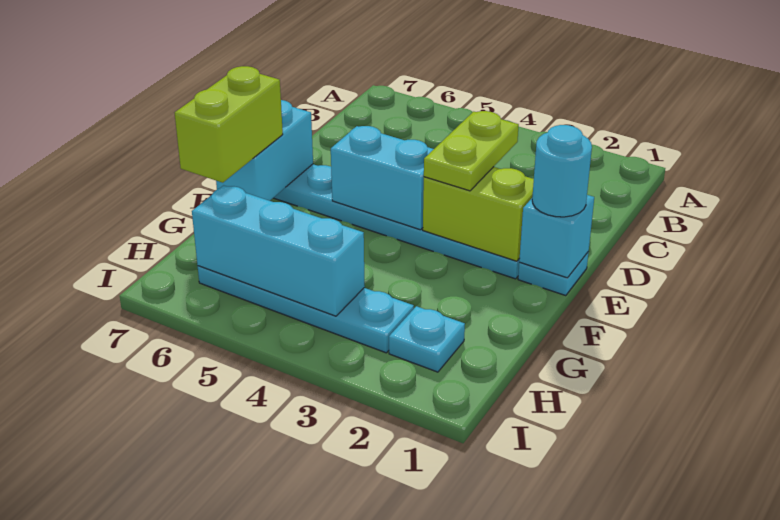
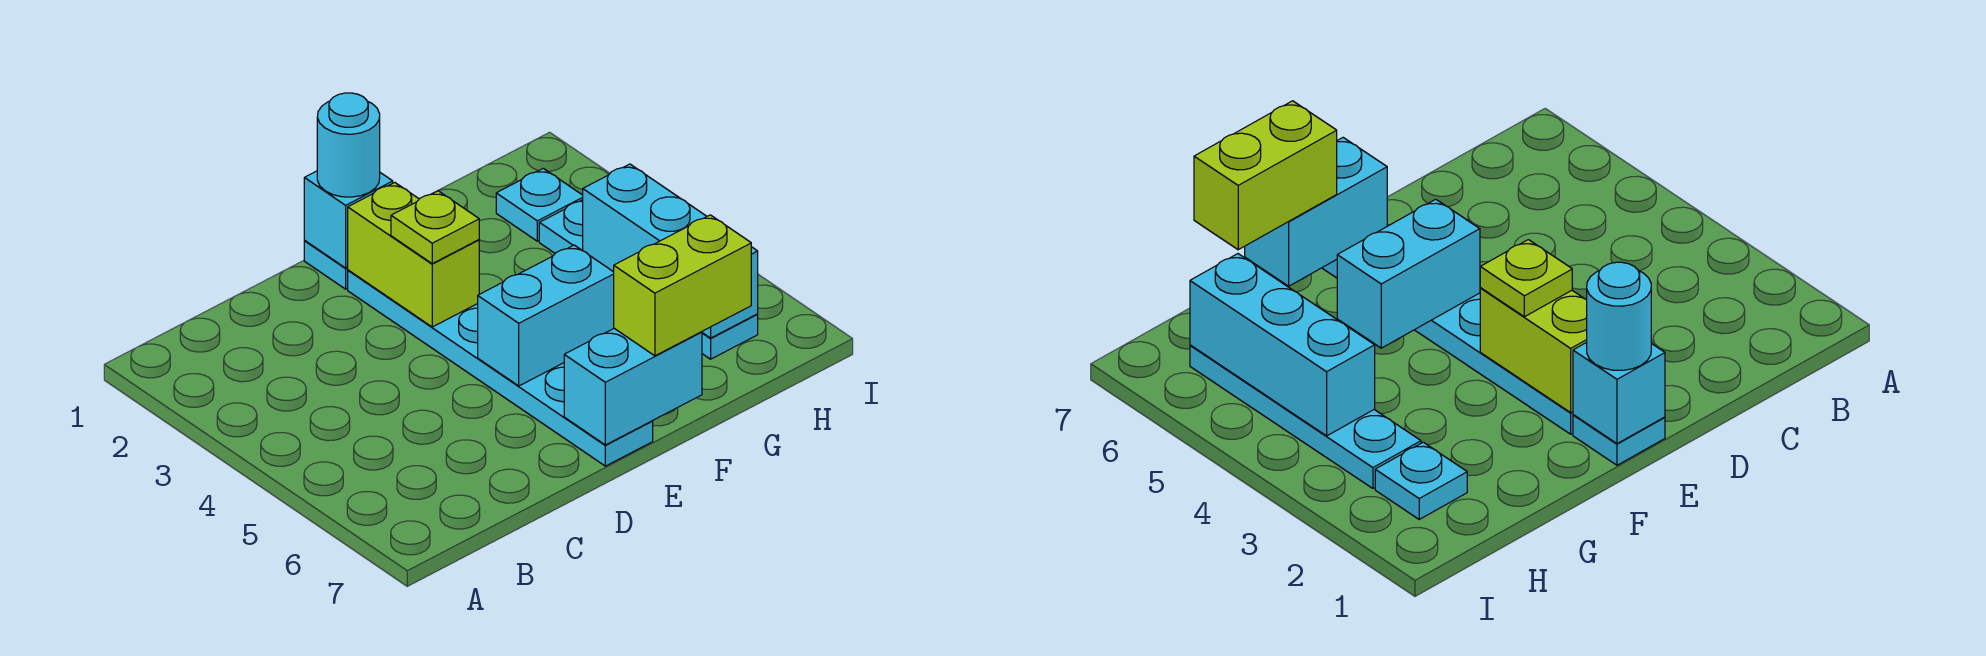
lime plate D3:E3 level 3 -> lime plate E3 level 3
cyan brick E4:E5 level 2 -> cyan brick E5:F5 level 2

